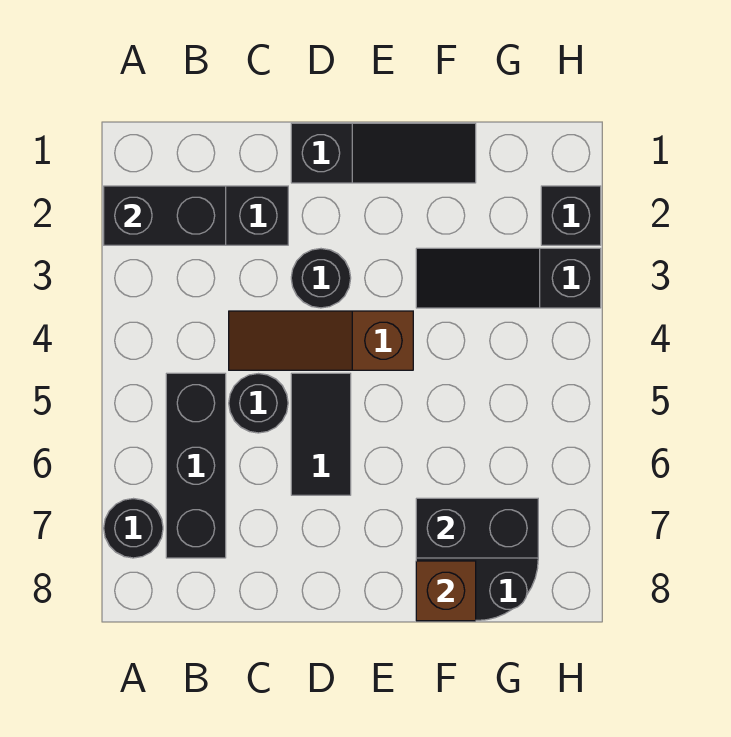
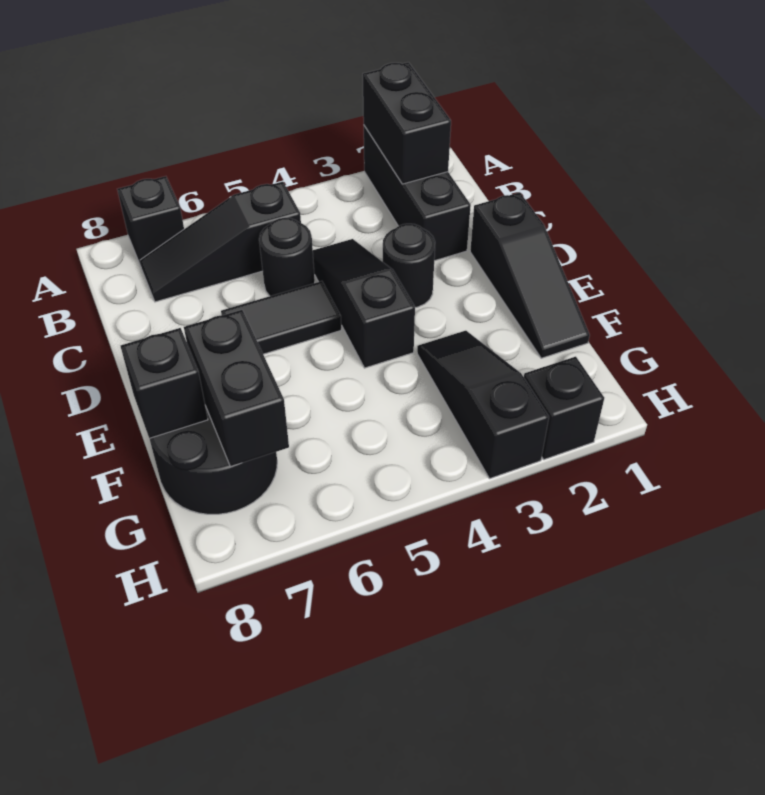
black round brick A7 level 1 -> black brick A7 level 1
black brick B5:B7 level 1 -> black slope B5:B7 level 1 top 5
brown slope C4:E4 level 1 top E -> black slope C4:E4 level 1 top E
brown brick F8 level 2 -> black brick F8 level 2

